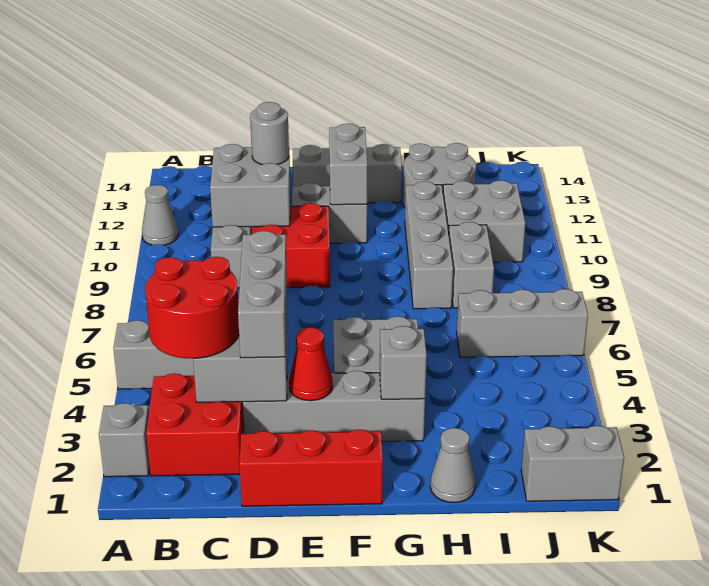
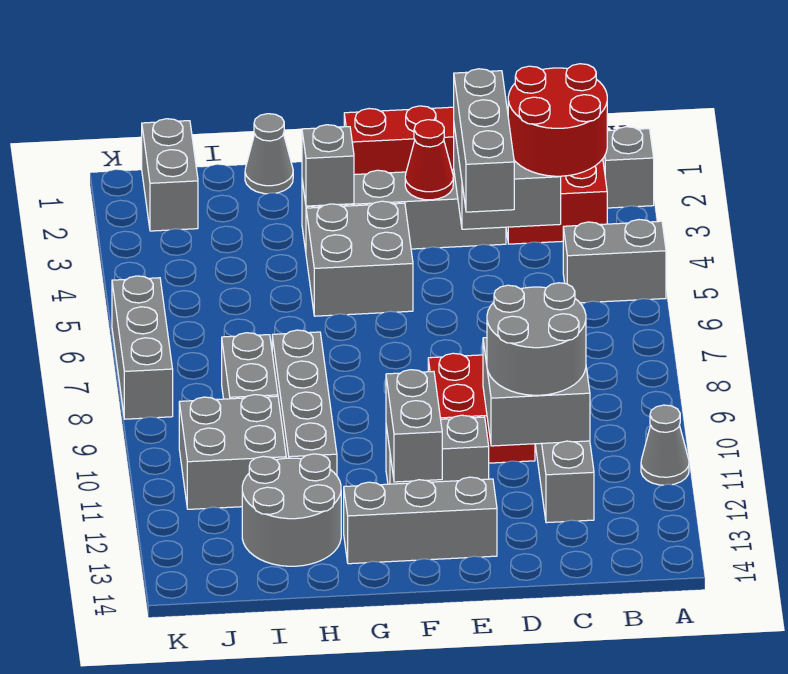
grey round brick D11 level 3 -> grey round brick C10:D11 level 3
grey brick I6:K6 level 1 -> grey brick K6:K8 level 1
grey brick J1:K1 level 1 -> grey brick J1:J2 level 1

